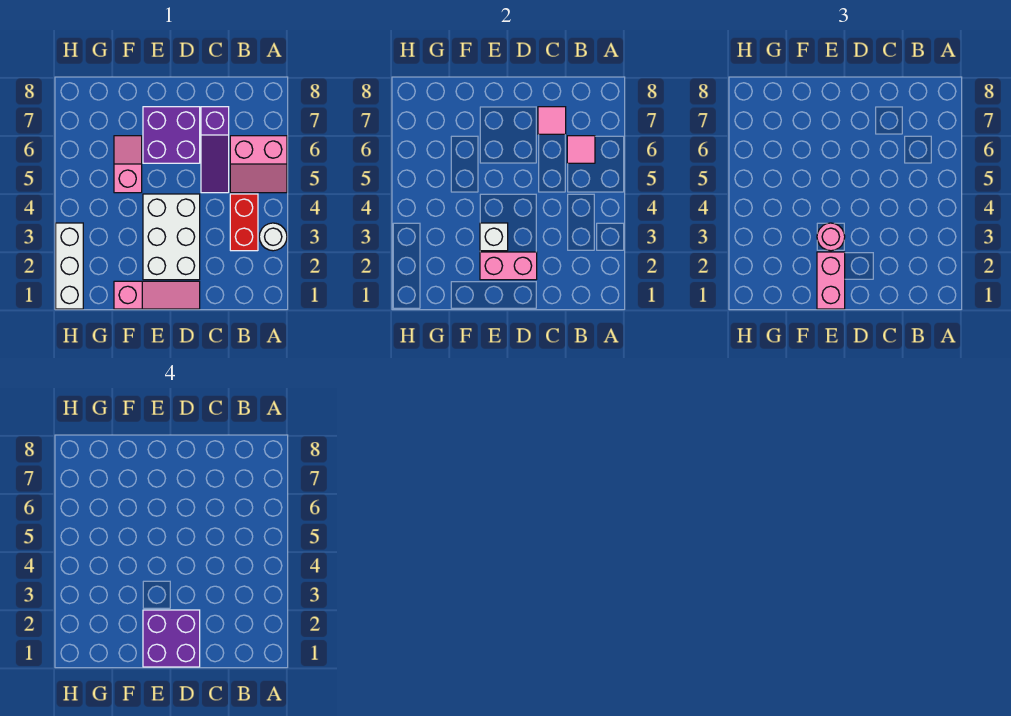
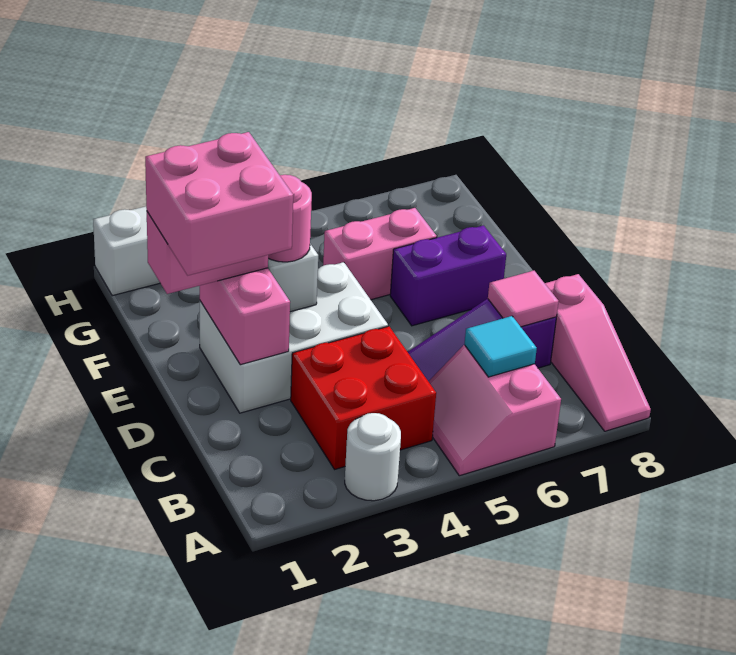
red brick B3:B4 level 1 -> red brick B3:C4 level 1
pink tile B6 level 2 -> cyan tile B6 level 2
pink slope D1:F1 level 1 top F -> pink slope A8:C8 level 1 top C
purple brick D1:E2 level 4 -> pink brick D1:E2 level 4
purple brick D6:E7 level 1 -> purple brick E6:E7 level 1
pink slope F5:F6 level 1 top 5 -> pink brick F5:F6 level 1

